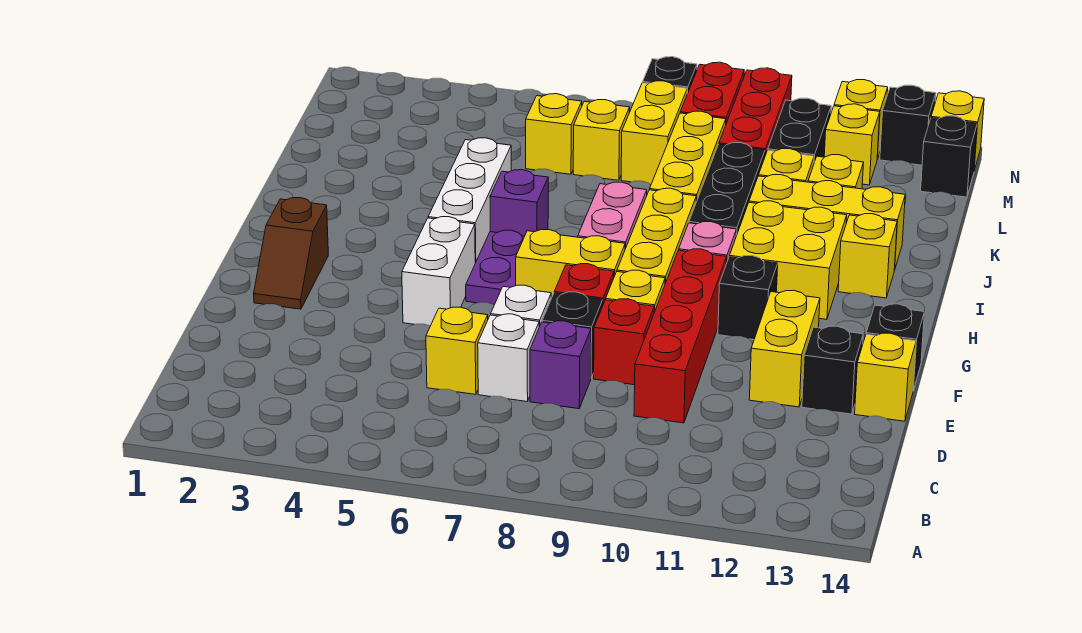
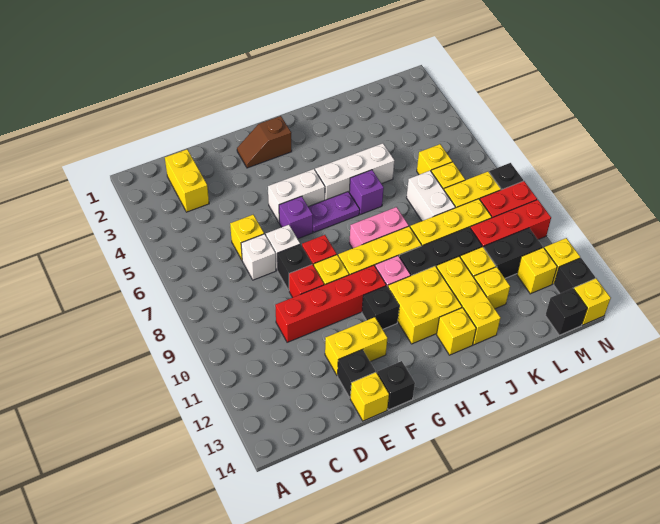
purple brick D8 level 1 -> purple brick F6 level 1
yellow brick G7:G8 level 1 -> yellow brick C2:C3 level 1
none -> white brick K7:K8 level 1

